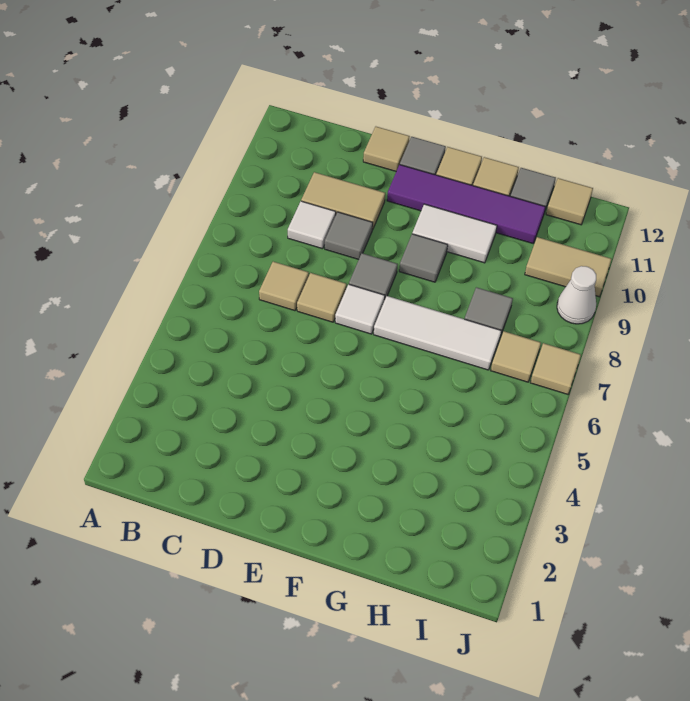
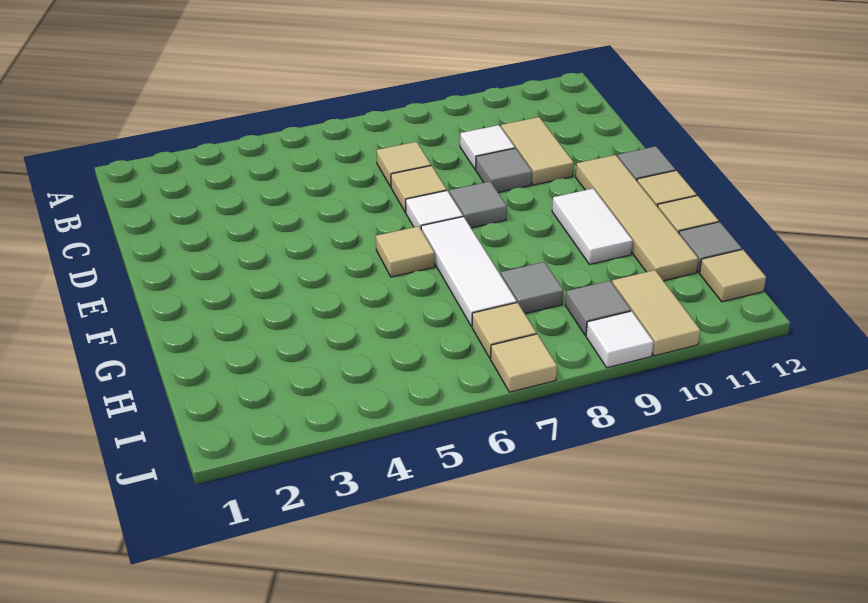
tan tile D12 level 1 -> tan tile F6 level 1
purple tile E11:H11 level 1 -> tan tile E11:H11 level 1
grey tile F9 level 1 -> grey tile I9 level 1
white cone J9 level 1 -> white tile J9 level 1

